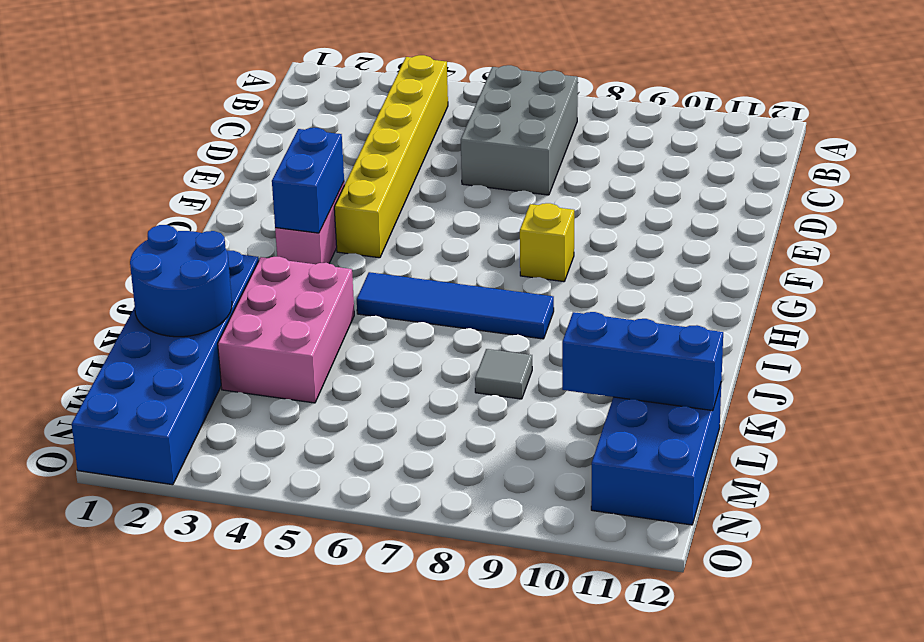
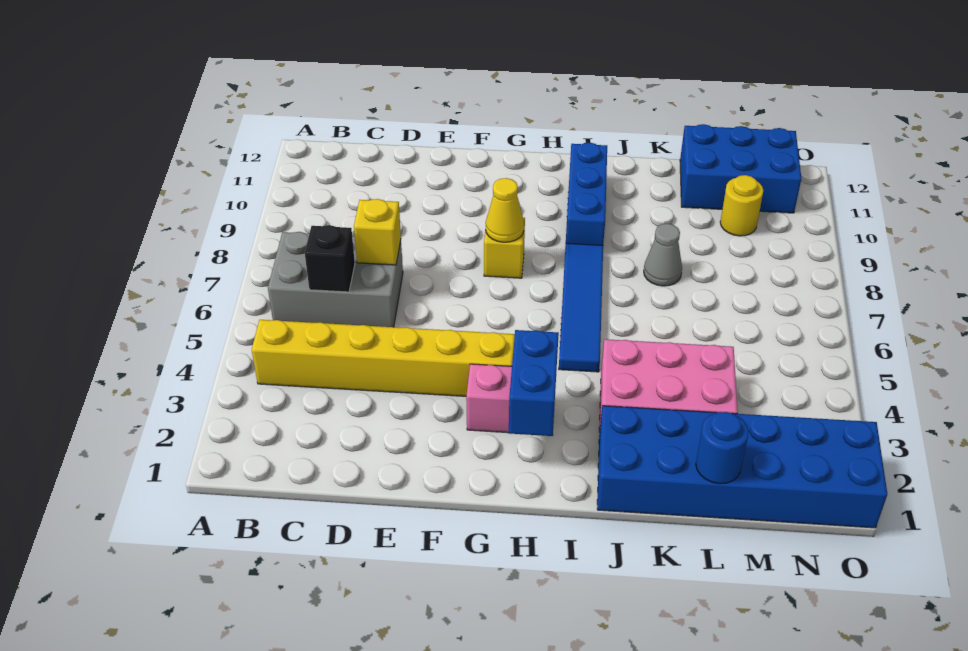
none -> black brick C6 level 2
none -> yellow brick D7 level 2
blue brick G3:H3 level 2 -> blue brick H2:H3 level 2
none -> yellow cone G8 level 2
blue round brick K1:L2 level 2 -> blue round brick L1 level 2
grey tile K8 level 1 -> grey cone K8 level 1
blue brick L10:L12 level 2 -> blue brick I9:I11 level 1
none -> yellow round brick M10 level 1

